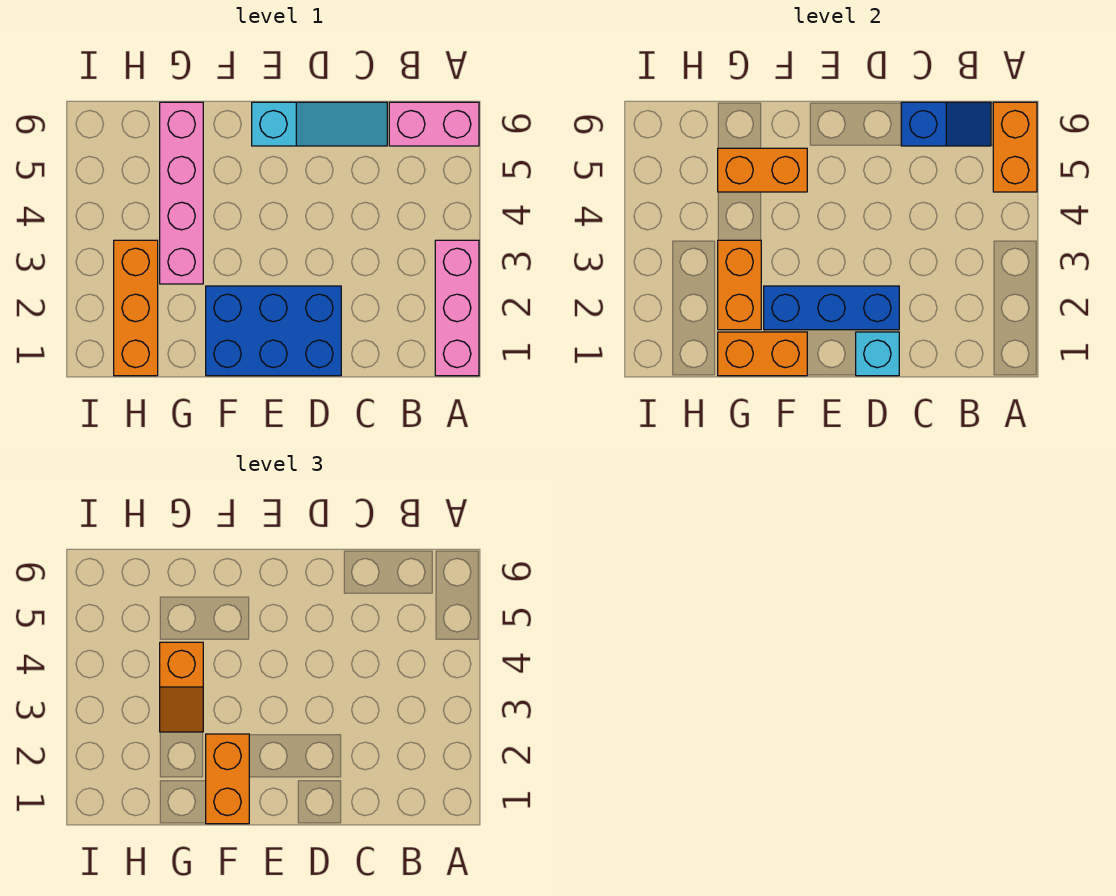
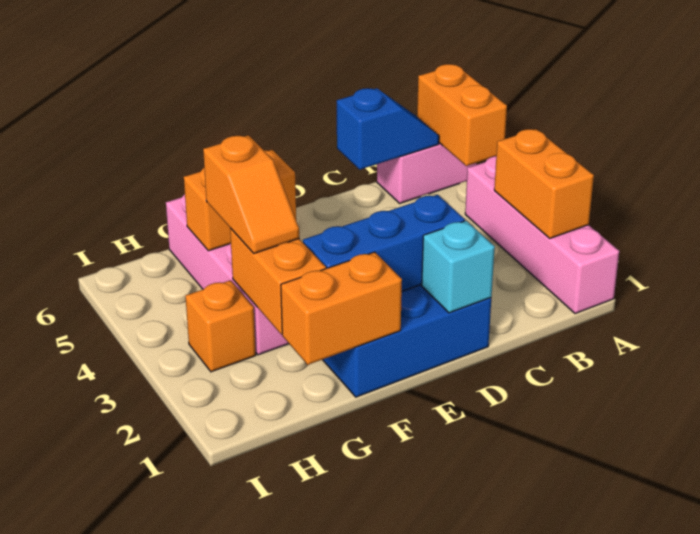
pink brick A1:A3 level 1 -> pink brick A1:A4 level 1
cyan slope C6:E6 level 1 top E -> none
orange brick F1:F2 level 3 -> orange brick A2:A3 level 2
orange brick H1:H3 level 1 -> orange brick H3 level 1

